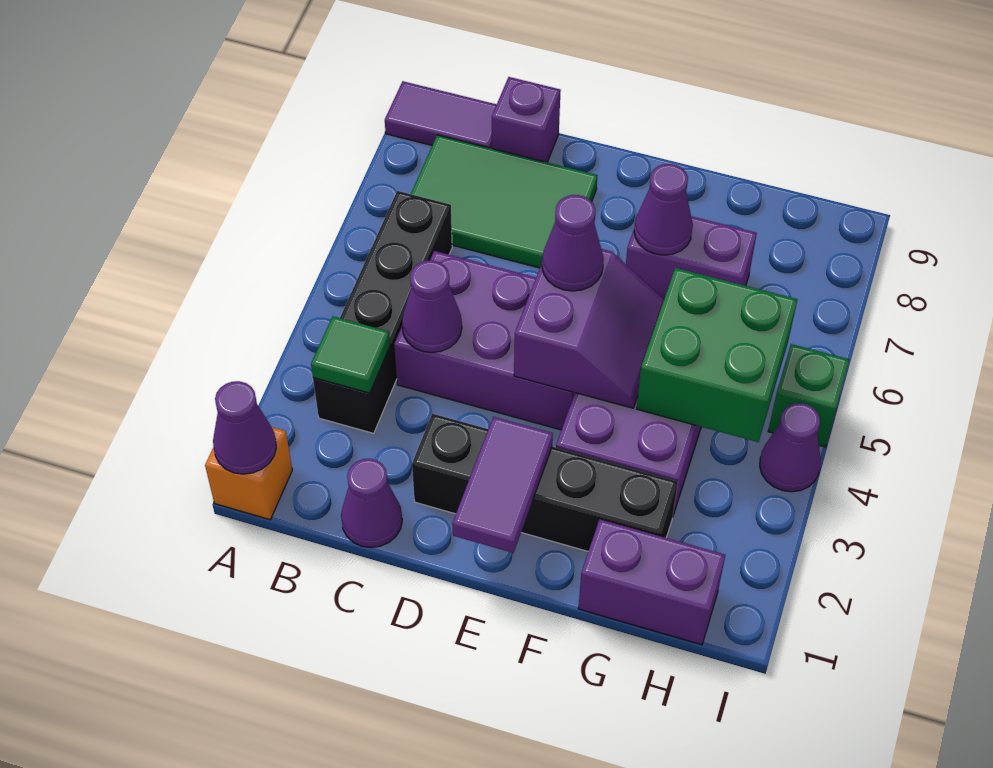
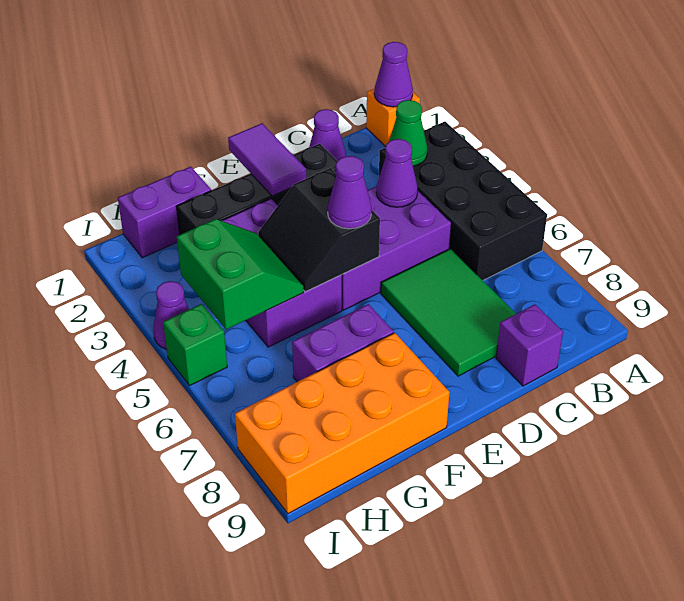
purple tile A9:B9 level 1 -> none
black brick B3:B6 level 1 -> black brick A3:B6 level 1
green tile B3 level 2 -> green cone B3 level 2
green tile B7:D8 level 1 -> green tile C6:D8 level 1
purple slope E4:F5 level 2 top E -> black slope E4:F5 level 2 top E
purple cone F7 level 2 -> none
none -> orange brick F8:I9 level 1
green brick G4:H5 level 2 -> green slope G4:H5 level 2 top H

